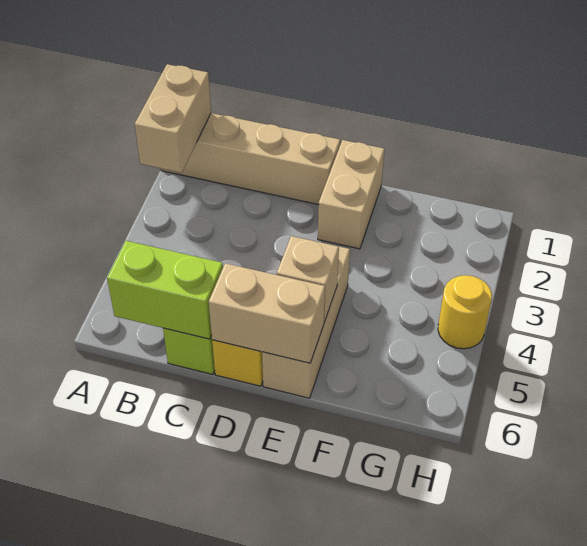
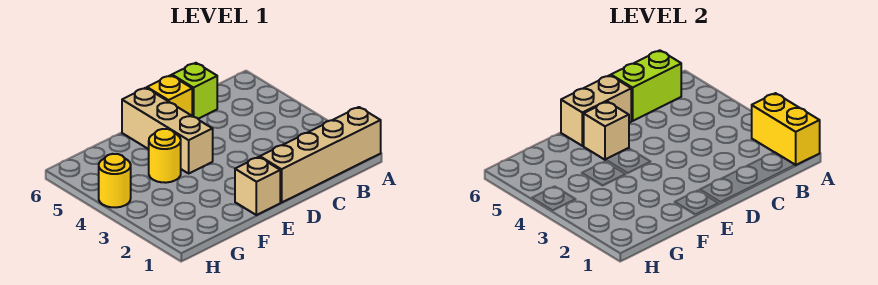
tan brick A1:A2 level 2 -> yellow brick A1:A2 level 2
tan brick E1:E2 level 1 -> tan brick E1 level 1
none -> yellow round brick F4 level 1

